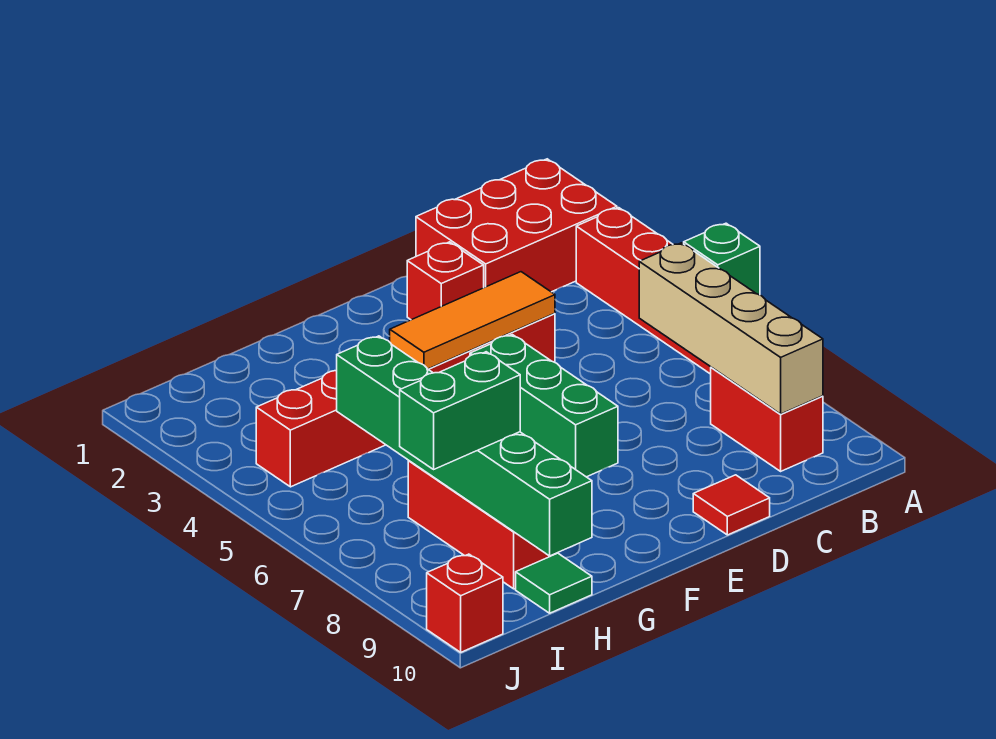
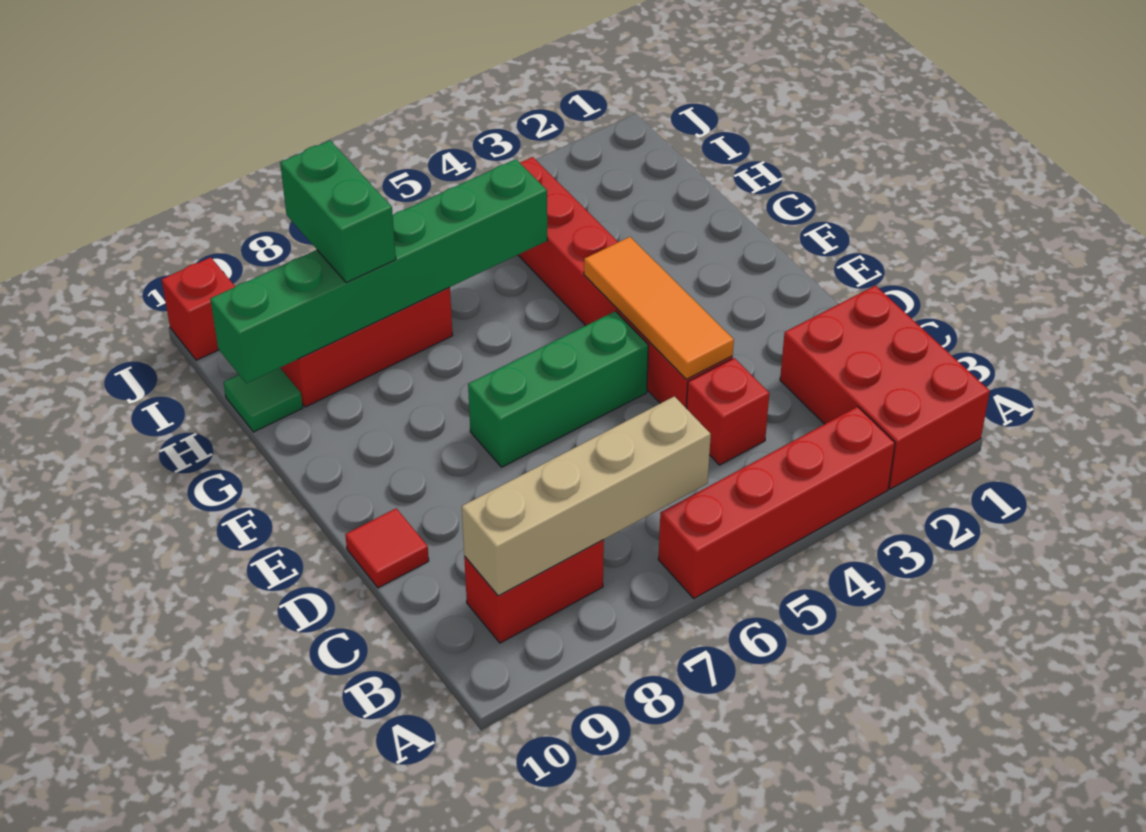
green brick A6 level 2 -> none
red brick D2 level 1 -> red brick C4 level 1

